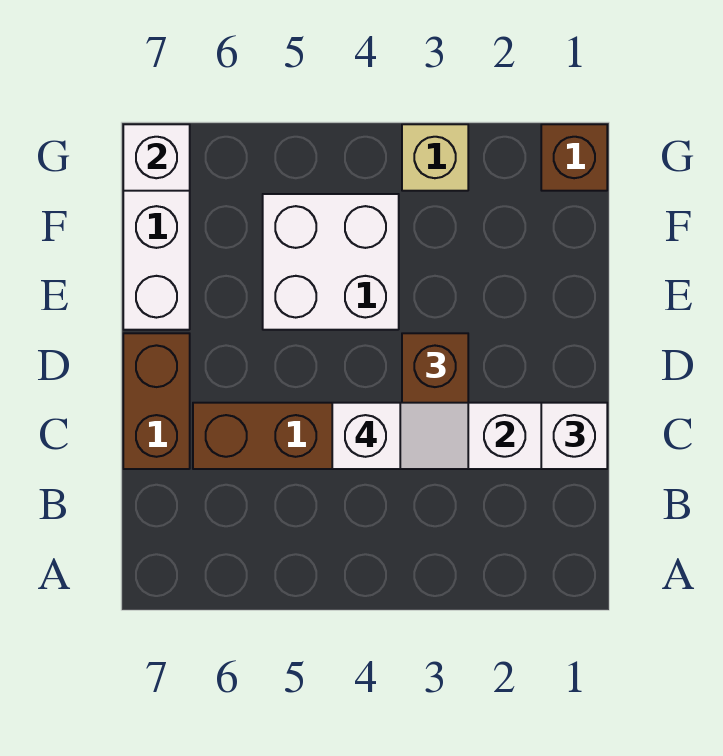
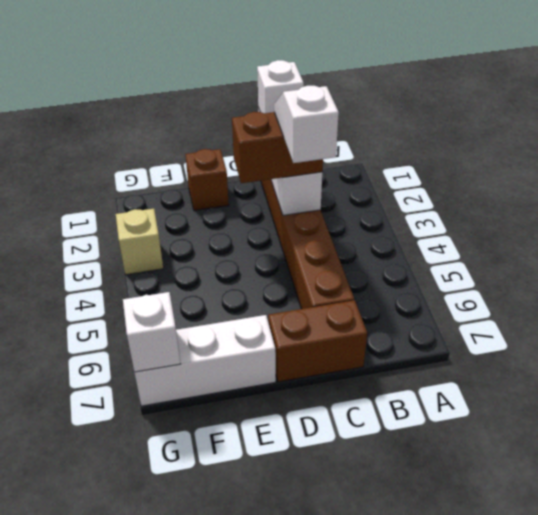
white brick E4:F5 level 1 -> none
brown brick G1 level 1 -> brown brick E1 level 1

